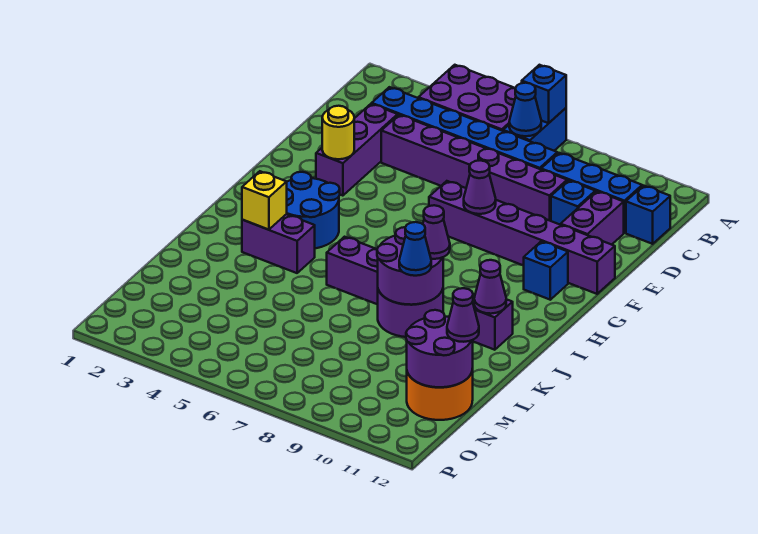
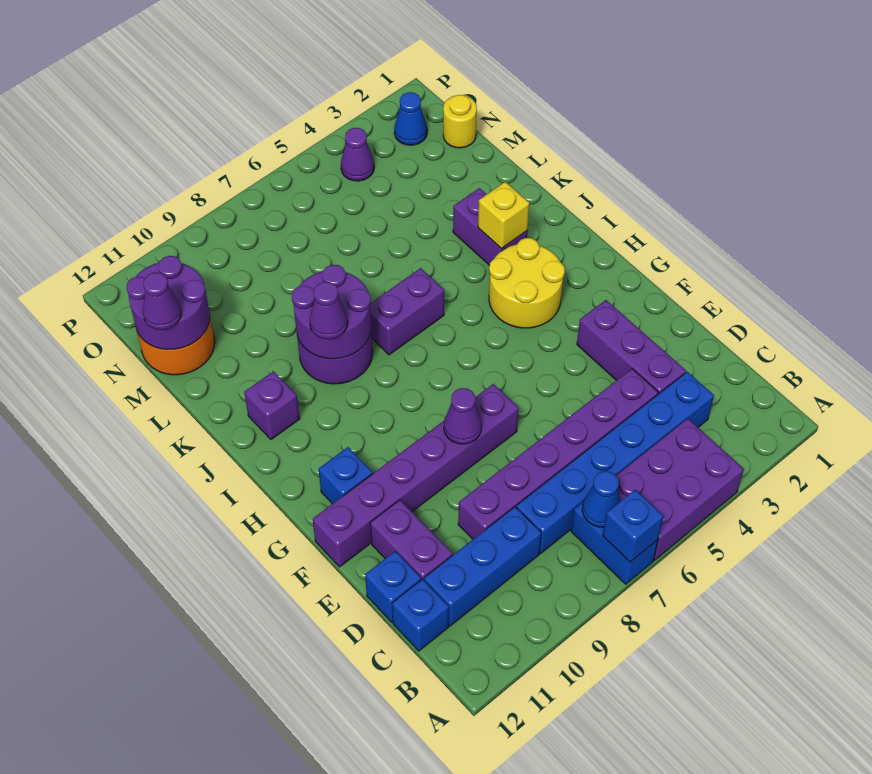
blue brick D10 level 1 -> blue brick D12 level 1
yellow round brick F3 level 2 -> yellow round brick N1 level 1
blue round brick H3:I4 level 1 -> yellow round brick H3:I4 level 1
purple brick J3:J4 level 1 -> purple brick J3:K3 level 1
purple cone J11 level 2 -> purple cone O4 level 1
blue cone K9 level 3 -> blue cone O2 level 1

